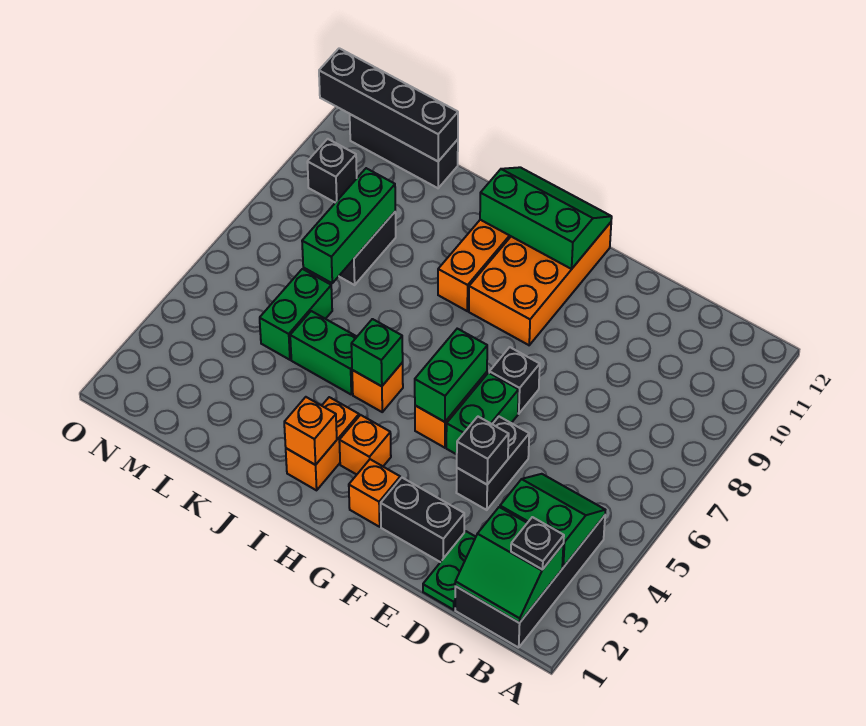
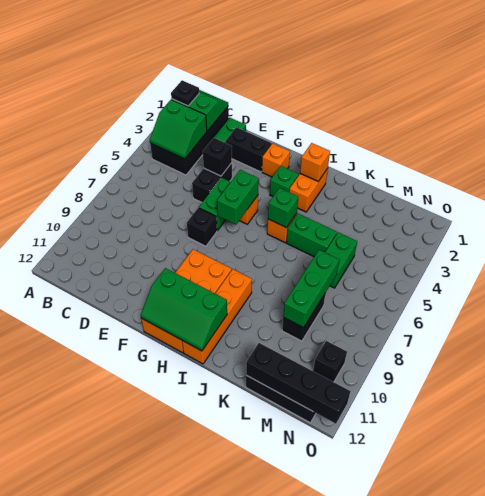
orange brick H3 level 1 -> green brick H3 level 1

